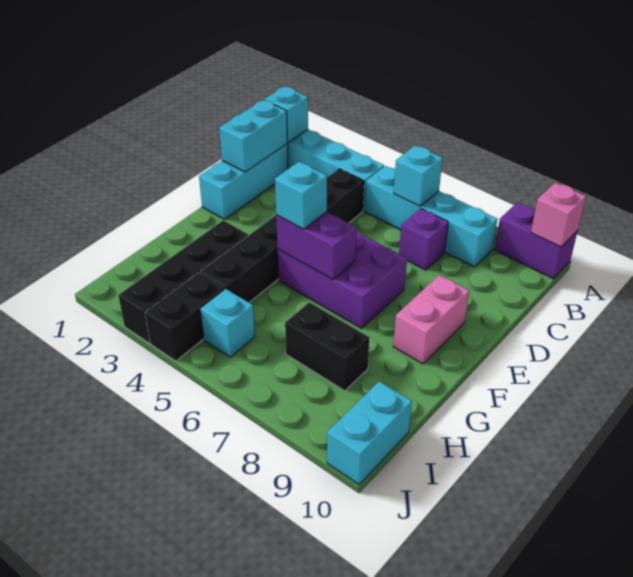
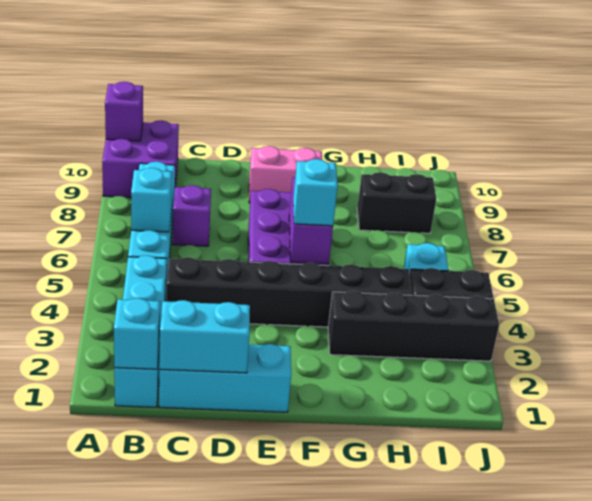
purple brick A9:A10 level 1 -> purple brick A9:B10 level 1
pink brick A10 level 2 -> purple brick A10 level 2
black brick H7:H8 level 1 -> black brick H8:I8 level 1
cyan brick I10:J10 level 1 -> none

